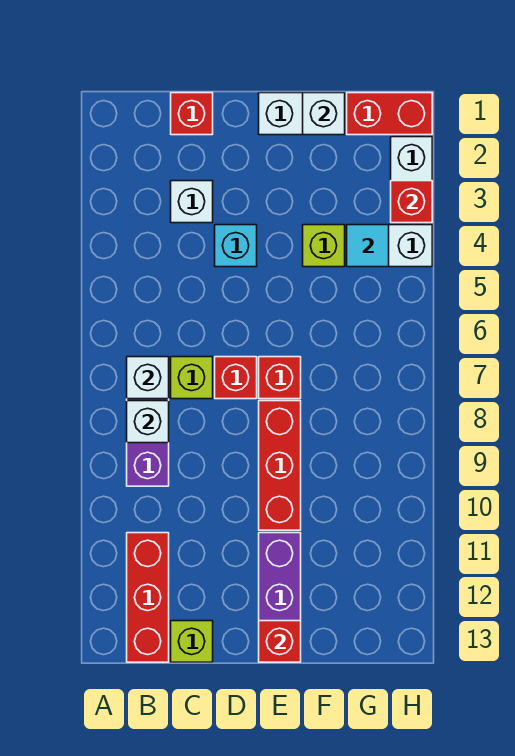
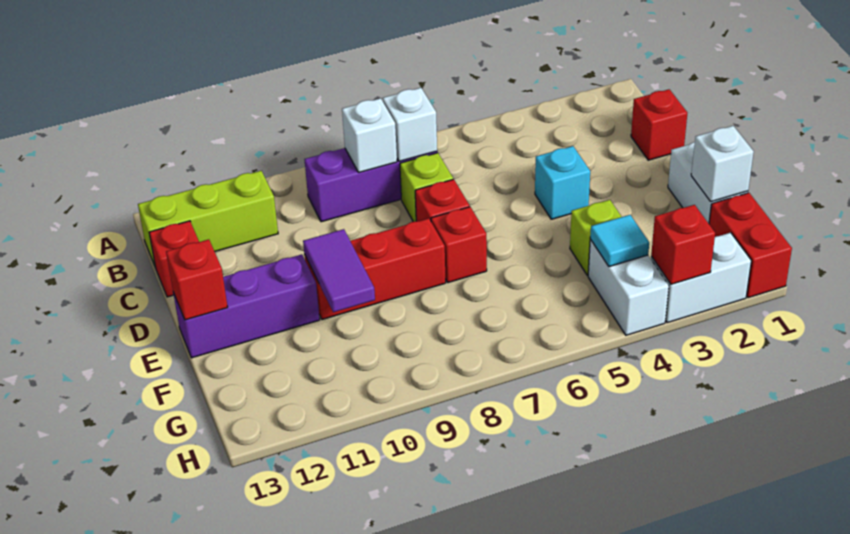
red brick B11:B13 level 1 -> lime brick B11:B13 level 1
white brick C3 level 1 -> none
lime brick C13 level 1 -> red brick C13 level 1
none -> purple tile E10:F10 level 2

